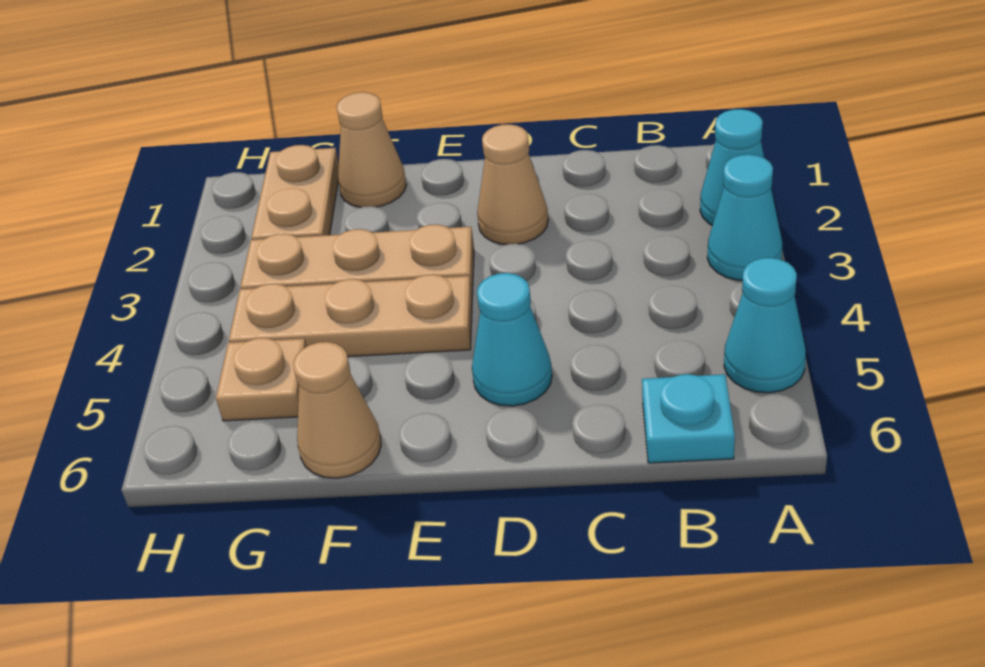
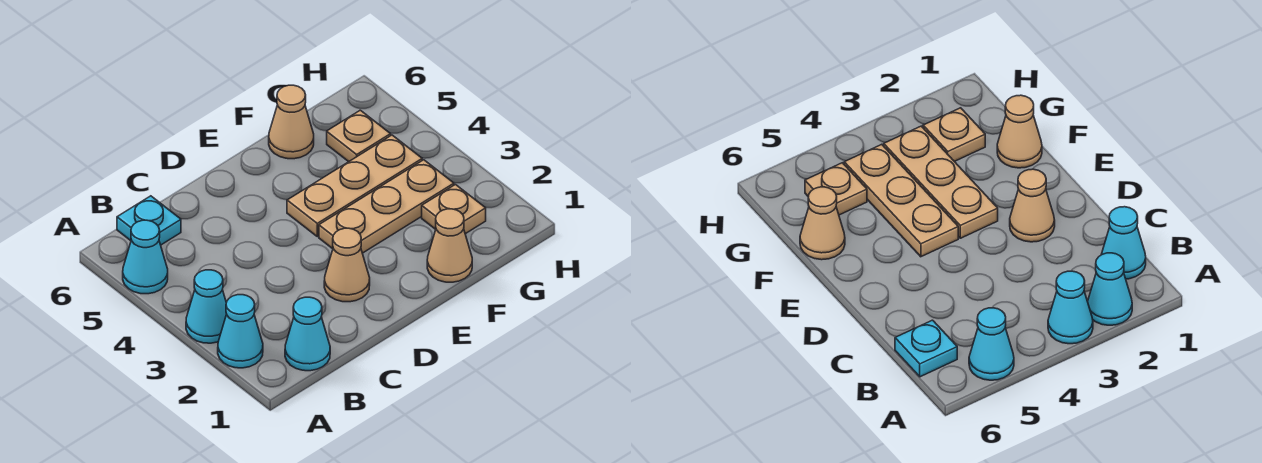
cyan cone D5 level 1 -> cyan cone B1 level 1
tan plate G1:G2 level 1 -> tan plate G2 level 1

